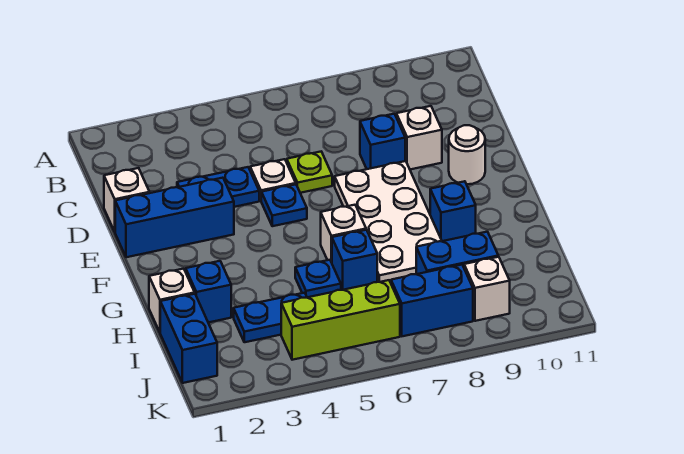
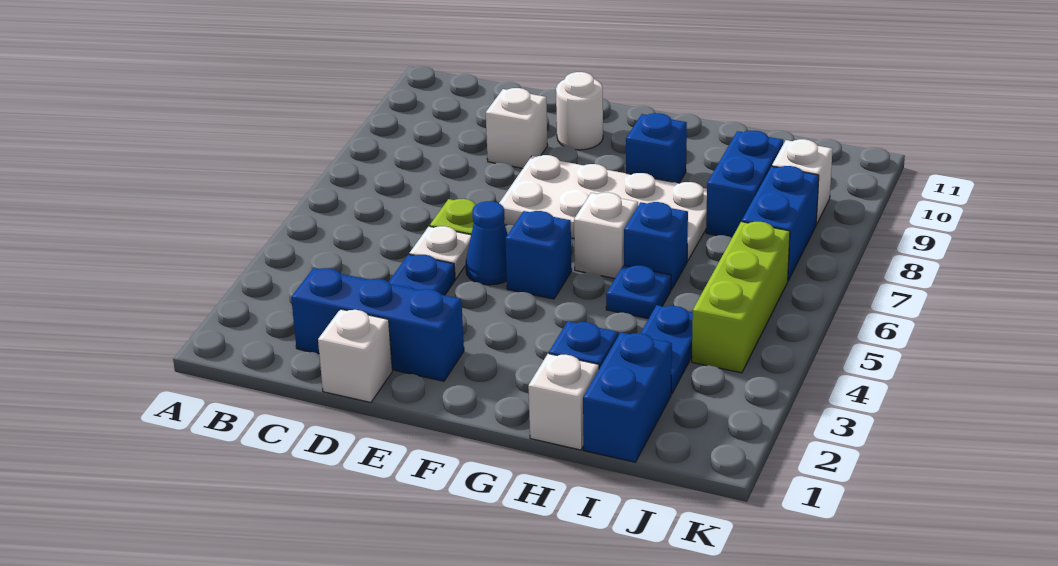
blue brick D8 level 1 -> blue brick F5 level 1
blue brick E1:E3 level 1 -> blue brick C2:E2 level 1
blue plate E5 level 1 -> blue cone E5 level 1
blue brick I1:J1 level 1 -> blue brick I1:I2 level 1

